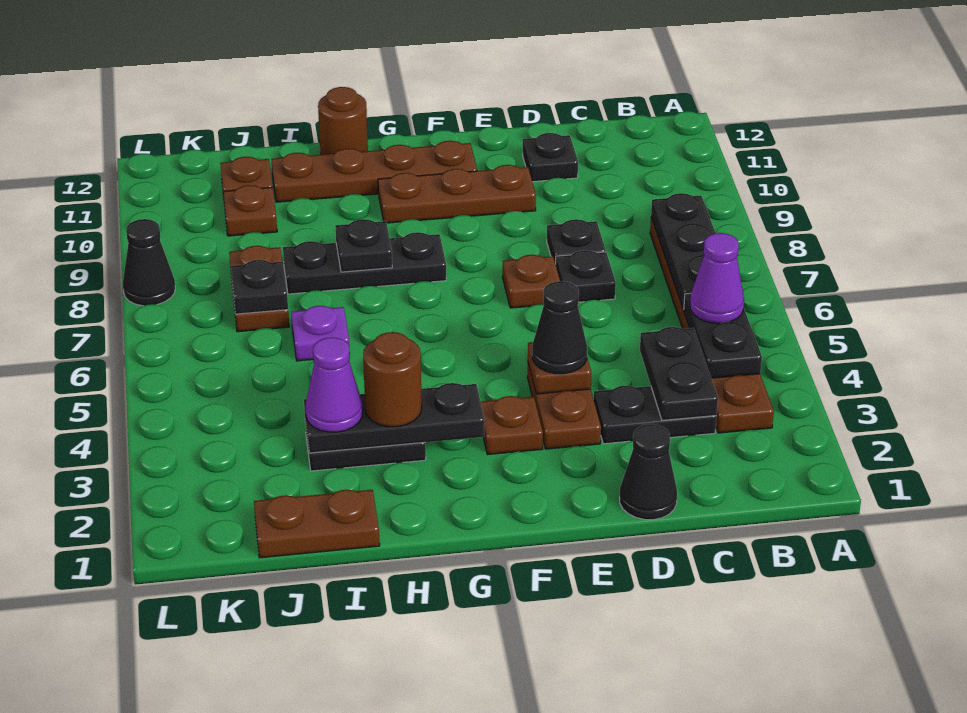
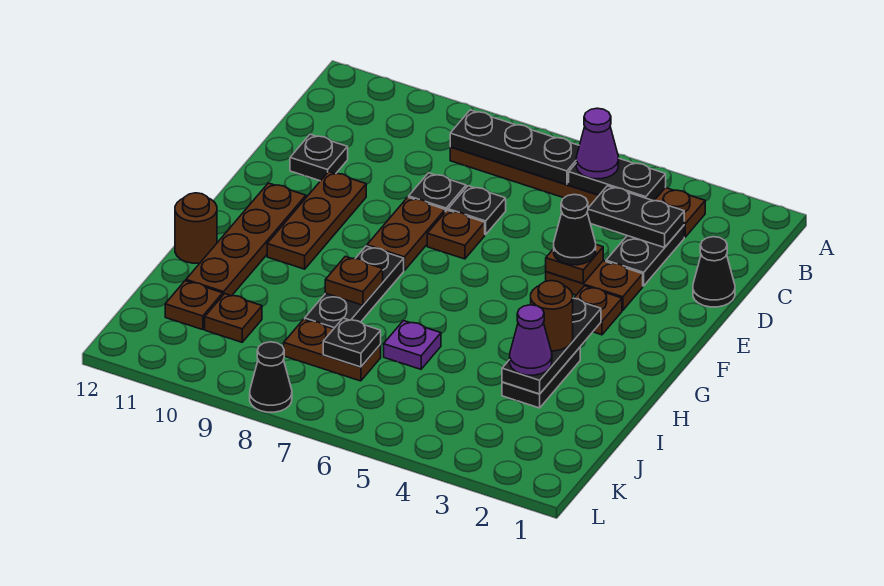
black plate H8 level 2 -> brown plate H8 level 2
brown plate I1:J1 level 1 -> brown plate E8:F8 level 1

